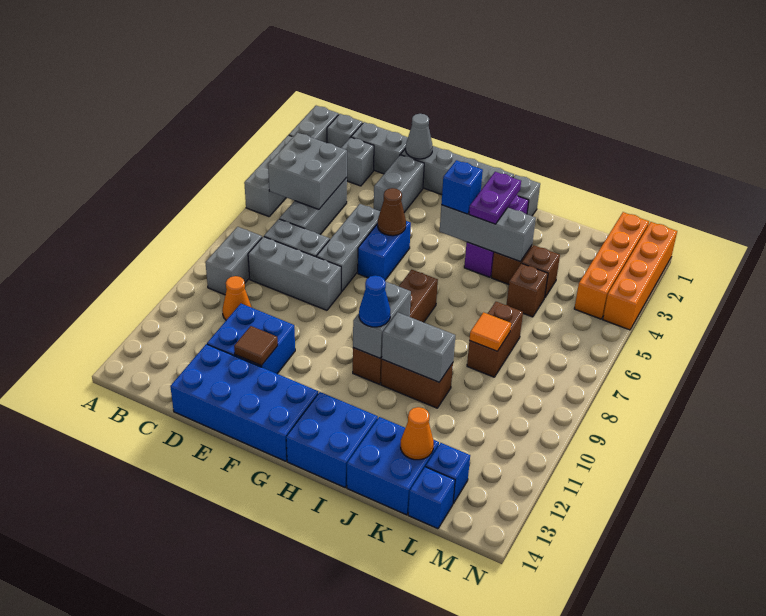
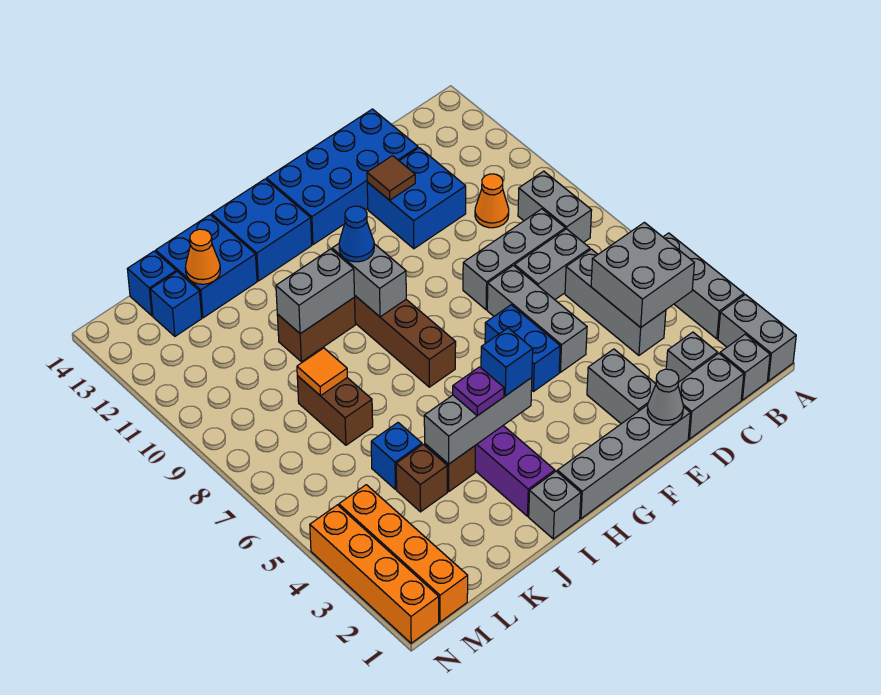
brown cone F5 level 2 -> none
purple plate I3:I4 level 3 -> purple plate I4 level 3
brown brick K5 level 1 -> blue brick K5 level 1

